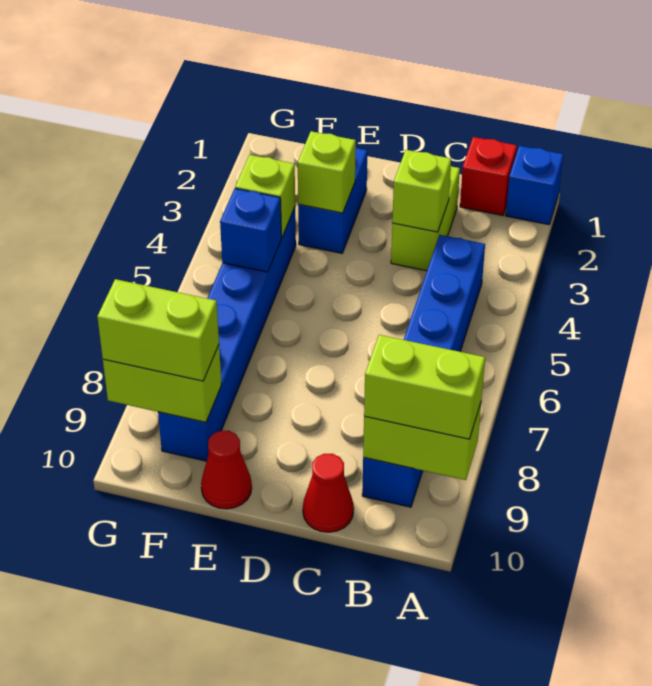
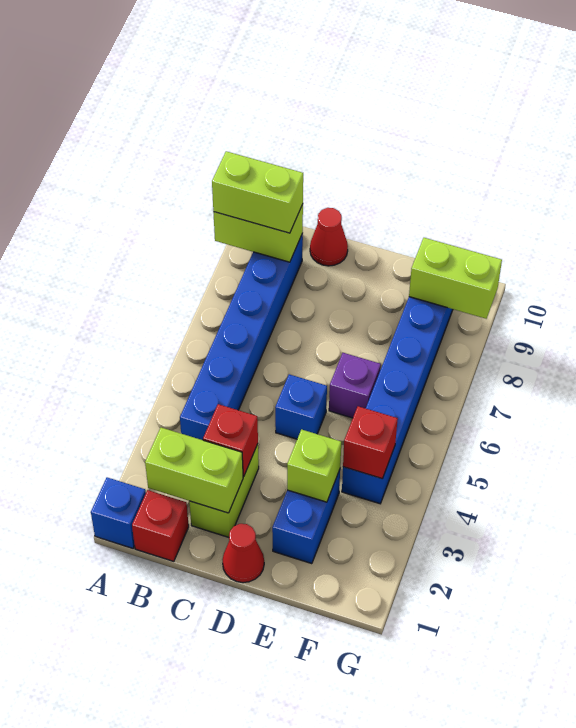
lime brick C3 level 2 -> red brick C3 level 2
none -> purple brick E6 level 1
red cone E10 level 1 -> red cone D1 level 1
lime brick F4 level 2 -> red brick F4 level 2
blue brick F5 level 2 -> blue brick D5 level 1
lime brick F9:G9 level 3 -> lime brick B2:C2 level 2

